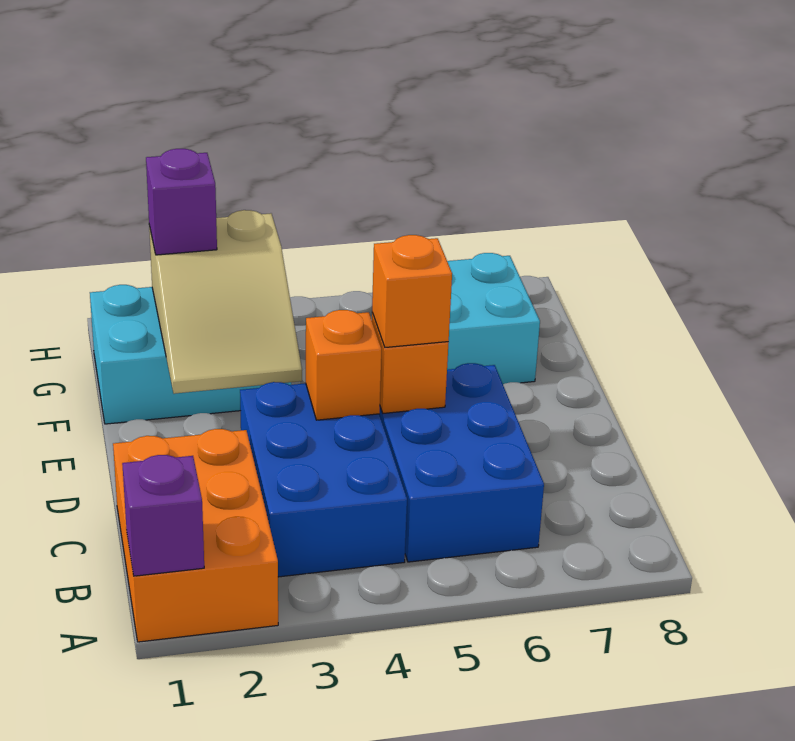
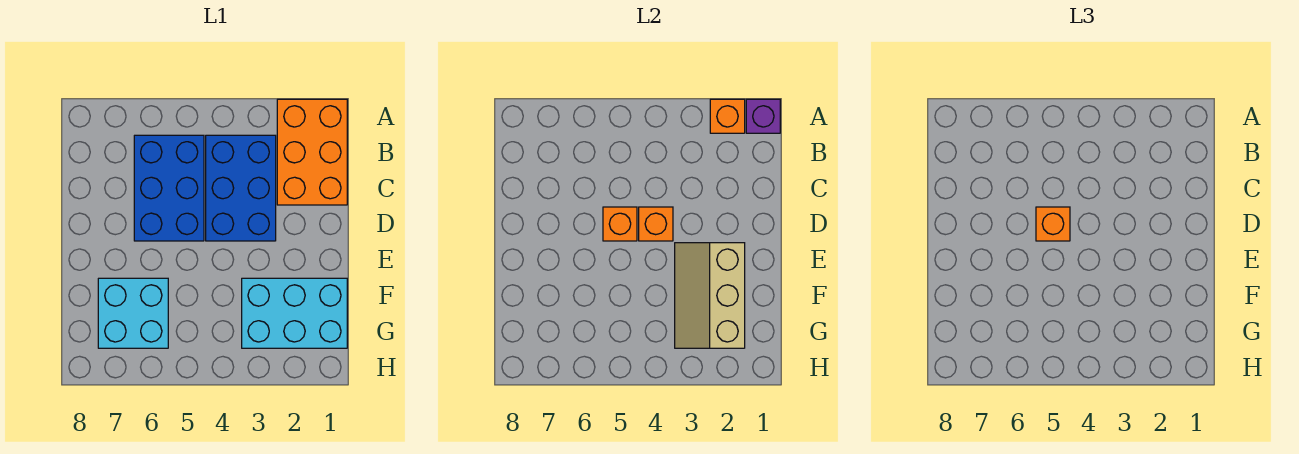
none -> orange brick A2 level 2
tan slope E2:G3 level 2 top G -> tan slope E2:G3 level 2 top 2
purple brick G2 level 3 -> none

